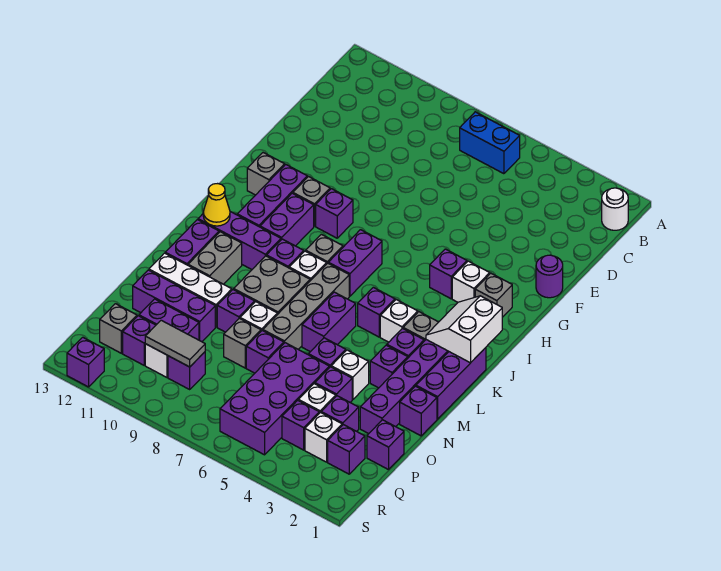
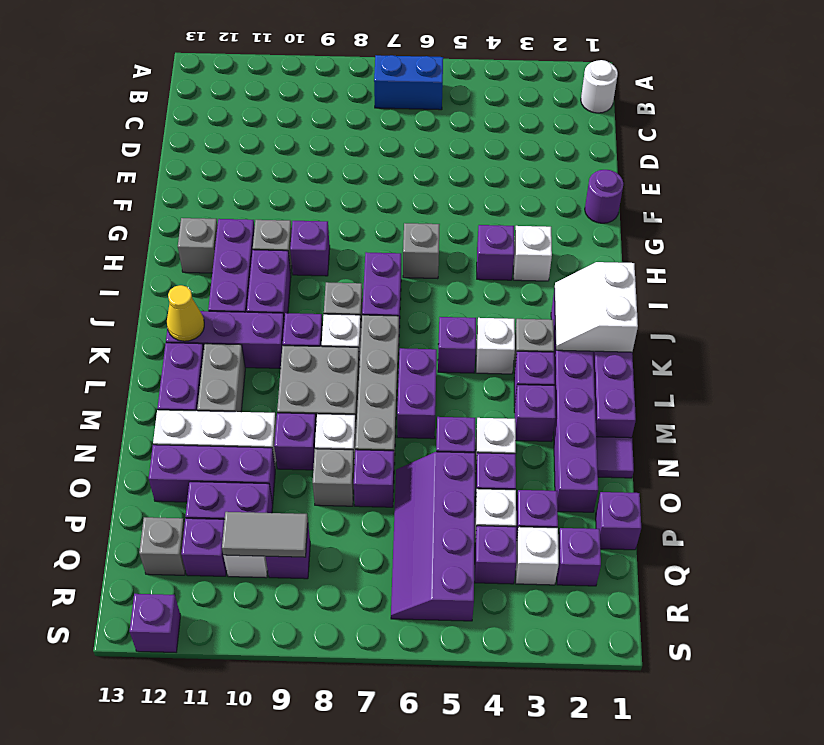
grey brick H2 level 1 -> grey brick H6 level 1
purple brick N1 level 1 -> purple tile N1 level 1
purple brick O5:R6 level 1 -> purple slope O5:R6 level 1 top 5

